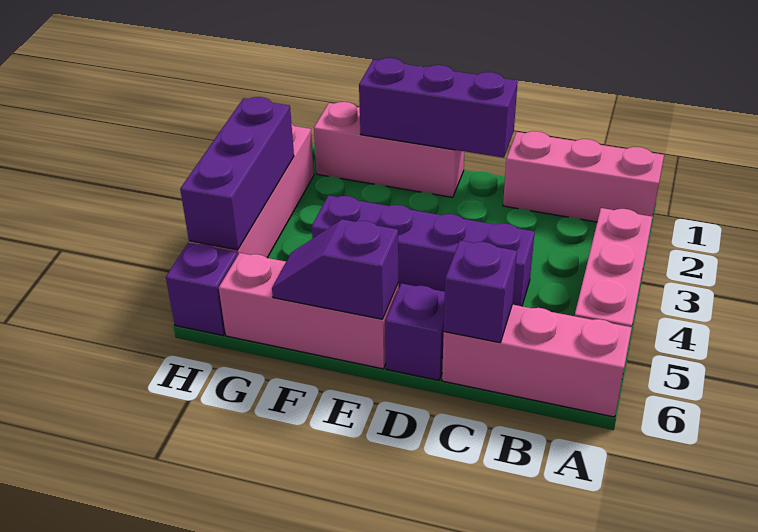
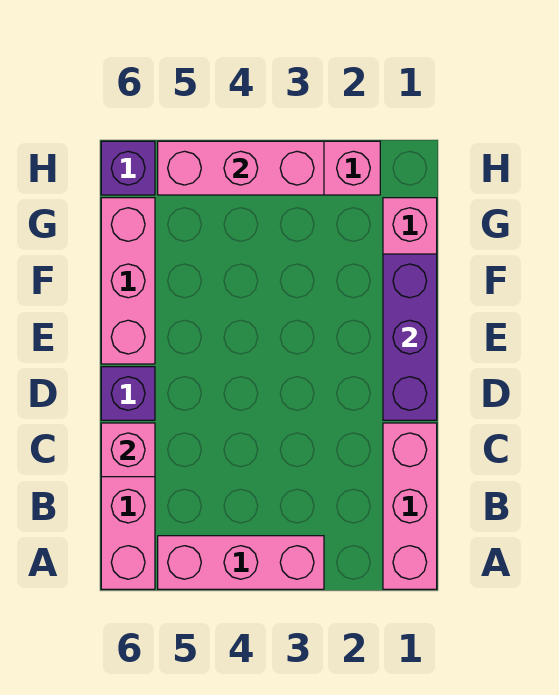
purple brick C4:F4 level 1 -> none
purple brick C6 level 2 -> pink brick C6 level 2
purple slope E6:F6 level 2 top E -> none
purple brick H3:H5 level 2 -> pink brick H3:H5 level 2

